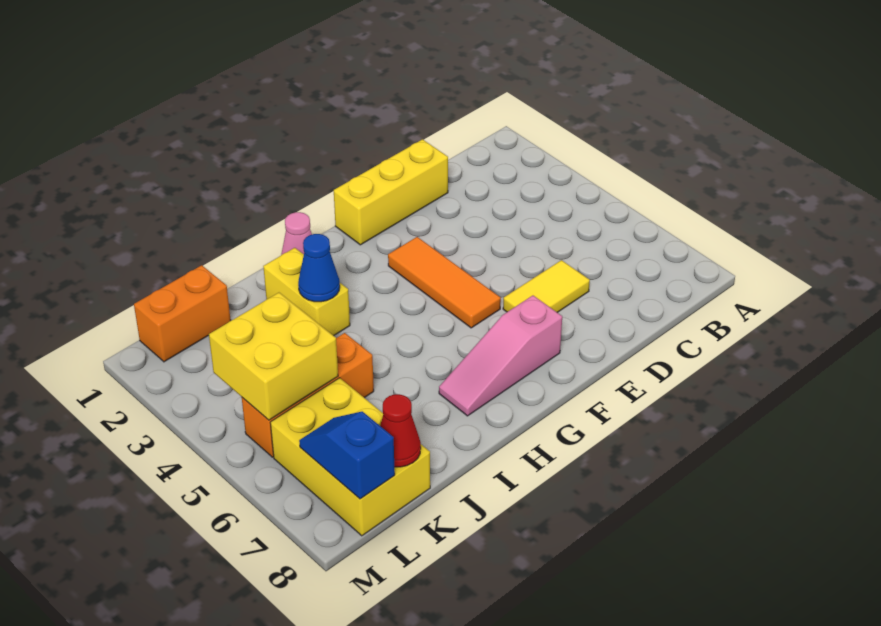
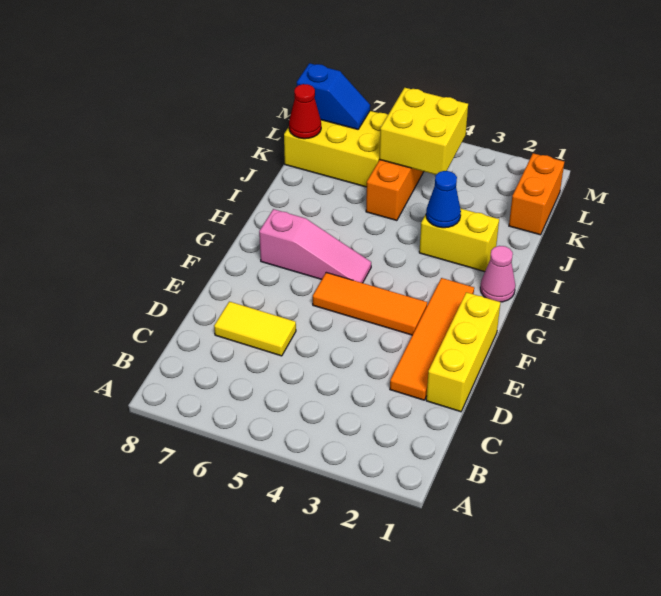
none -> orange tile D2:G2 level 1
yellow tile D6:E6 level 1 -> yellow tile D6:D7 level 1
pink slope F7:H7 level 1 top F -> pink slope G5:G7 level 1 top 7

